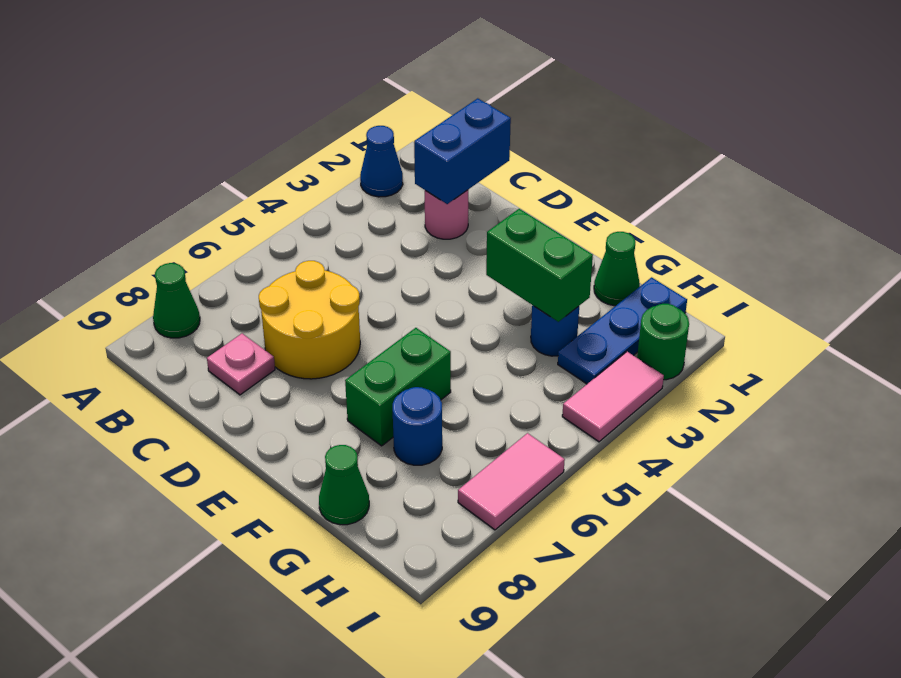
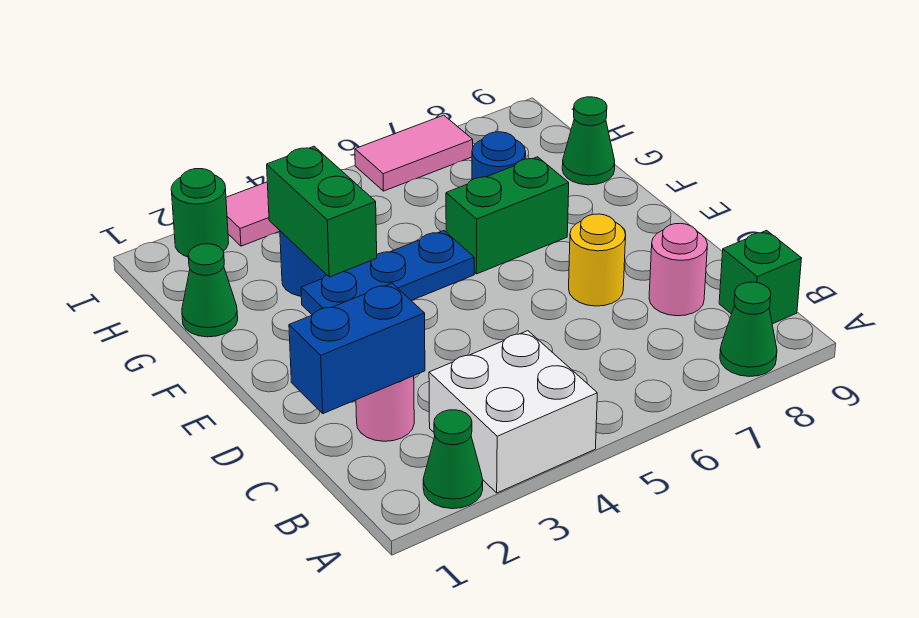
blue cone A2 level 1 -> green cone A2 level 1
none -> white brick A3:B4 level 1
none -> green brick B9 level 1
yellow round brick C6:D7 level 1 -> yellow round brick D7 level 1
pink plate C8 level 1 -> pink round brick C8 level 1
blue plate H1:H3 level 1 -> blue plate F3:F5 level 1

